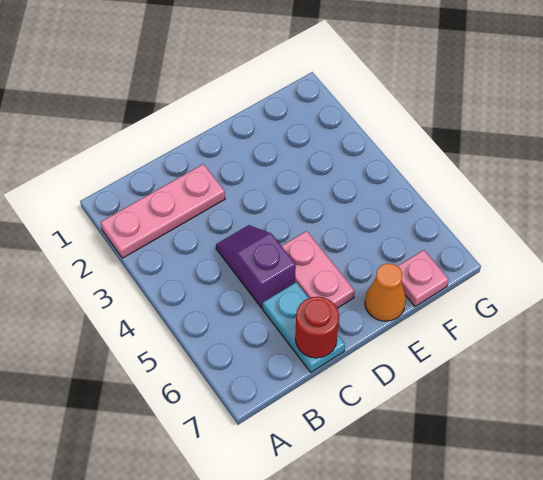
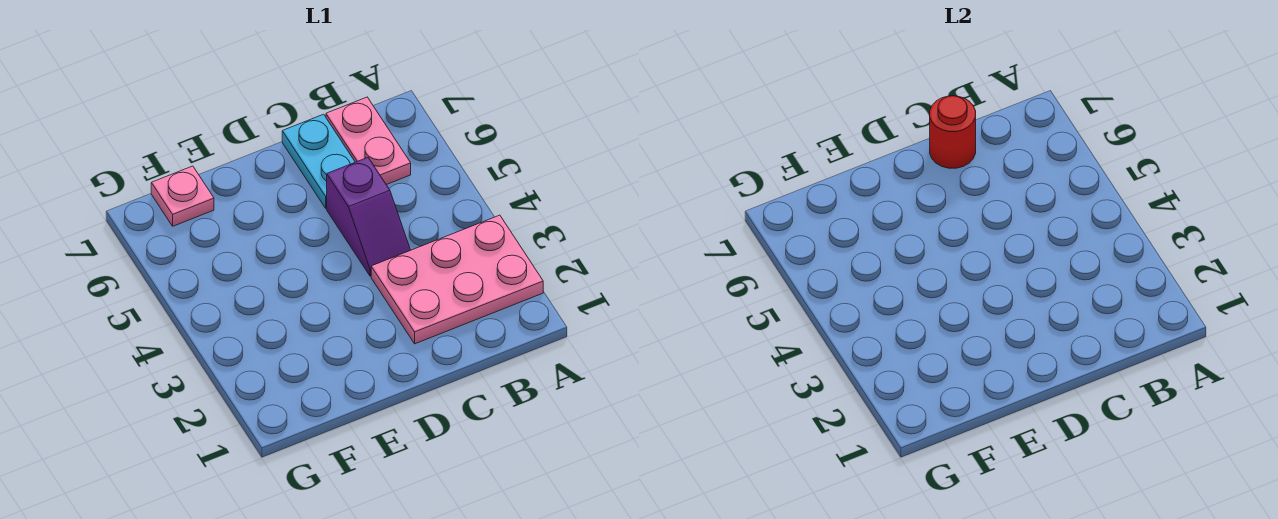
pink plate A2:C2 level 1 -> pink plate A2:C3 level 1
pink plate D5:D6 level 1 -> pink plate B6:B7 level 1
orange cone E7 level 1 -> none

